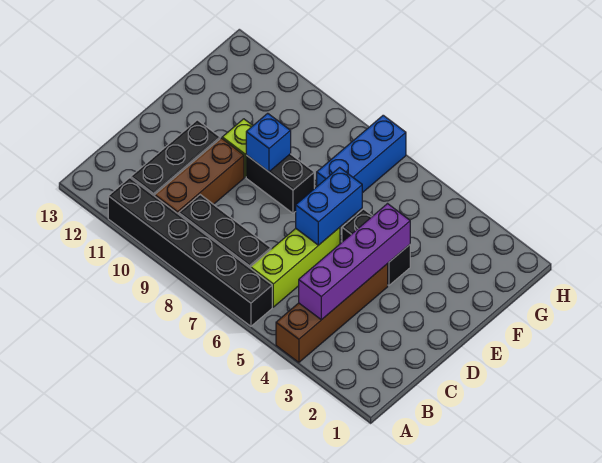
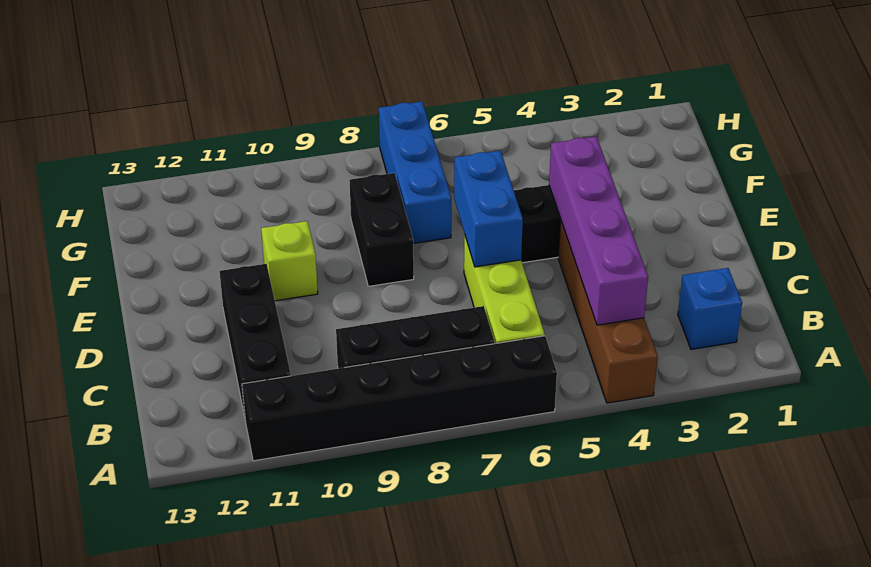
brown brick B10:D10 level 1 -> none
black brick E8:E9 level 1 -> black brick E8:F8 level 1
blue brick E9 level 2 -> blue brick B2 level 1

